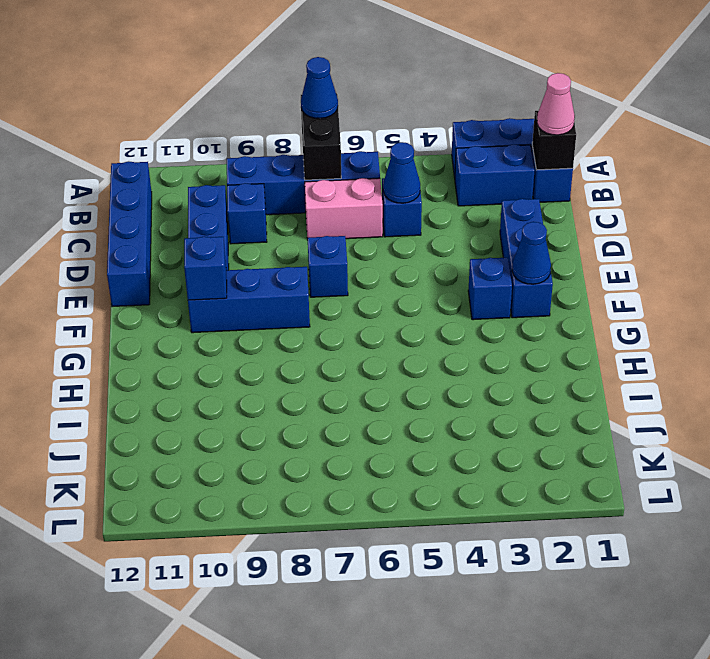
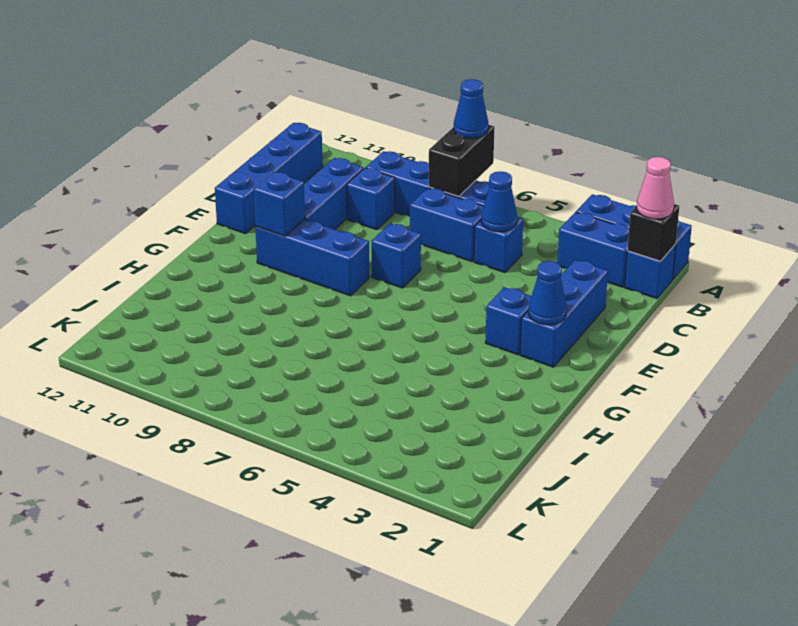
pink brick C6:C7 level 1 -> blue brick C6:C7 level 1

